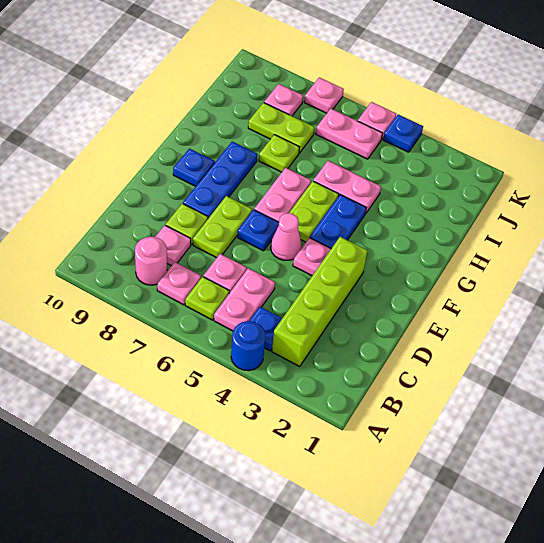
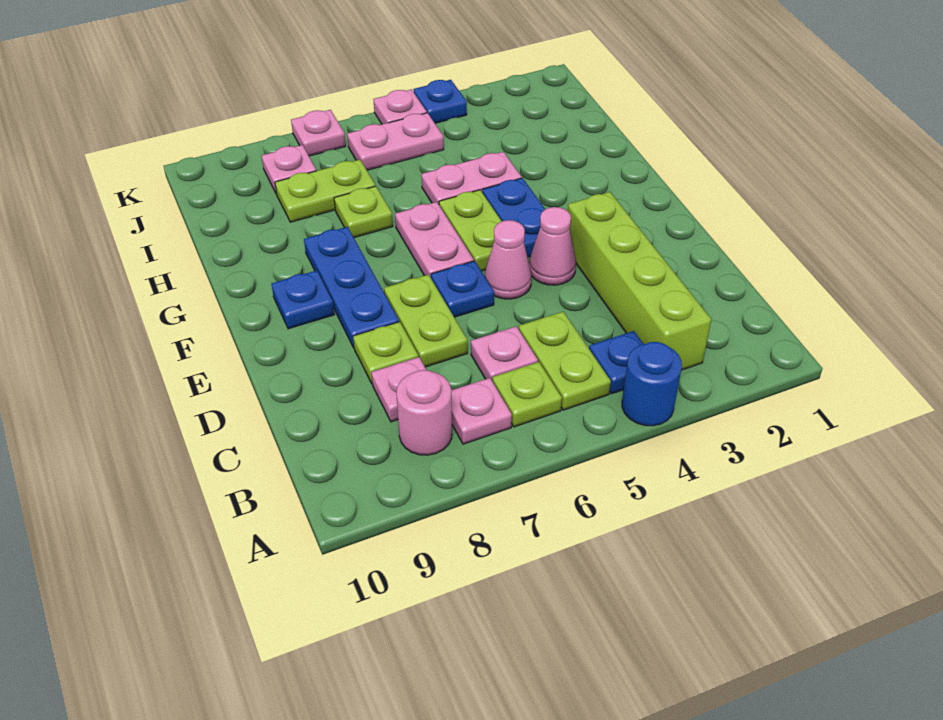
pink plate B5:C5 level 1 -> lime plate B5:C5 level 1
pink plate E4 level 1 -> pink cone E4 level 1

